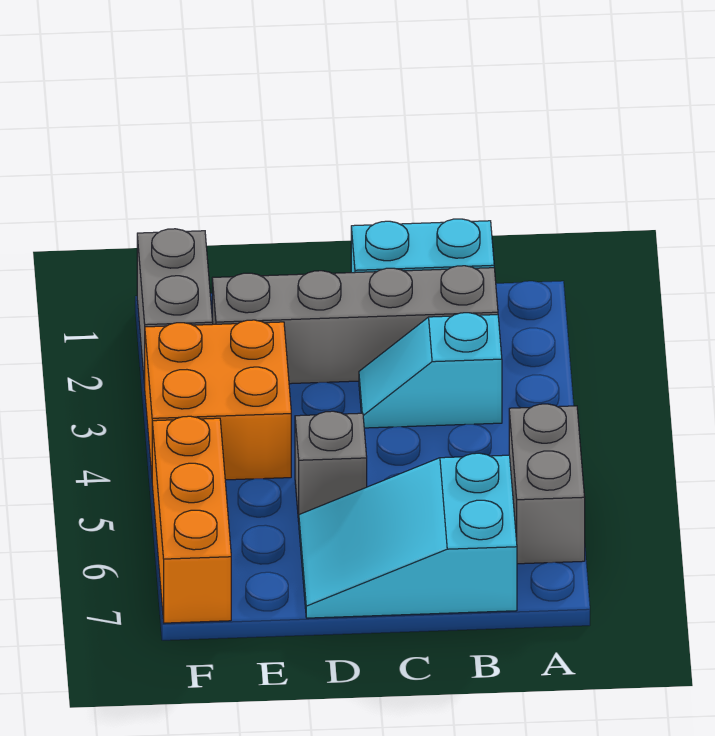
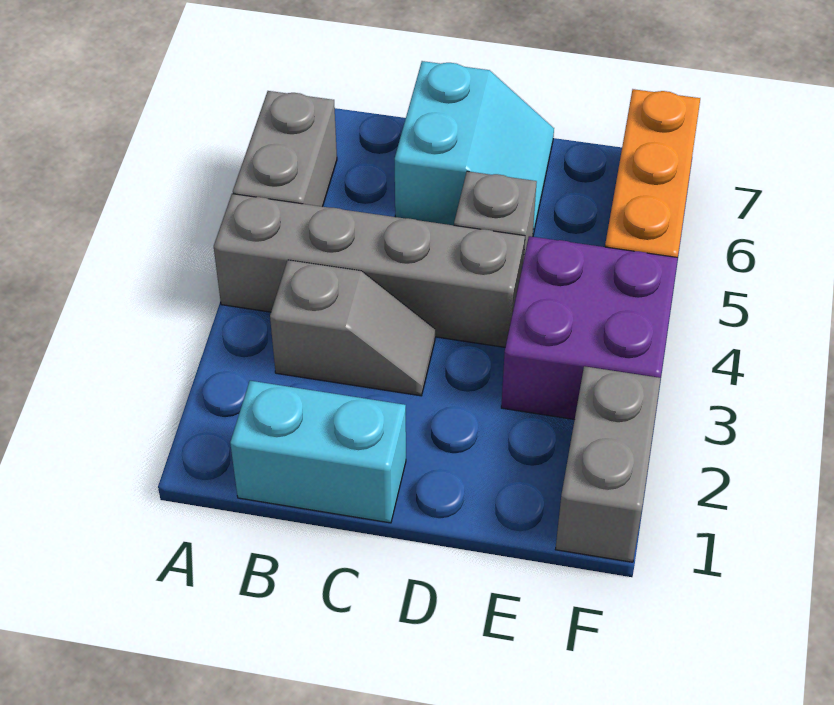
grey brick B2:E2 level 1 -> grey brick A4:D4 level 1
cyan slope B3:C3 level 1 top B -> grey slope B3:C3 level 1 top B
cyan slope B6:D7 level 1 top B -> cyan slope C6:D7 level 1 top C
orange brick E3:F4 level 1 -> purple brick E3:F4 level 1

